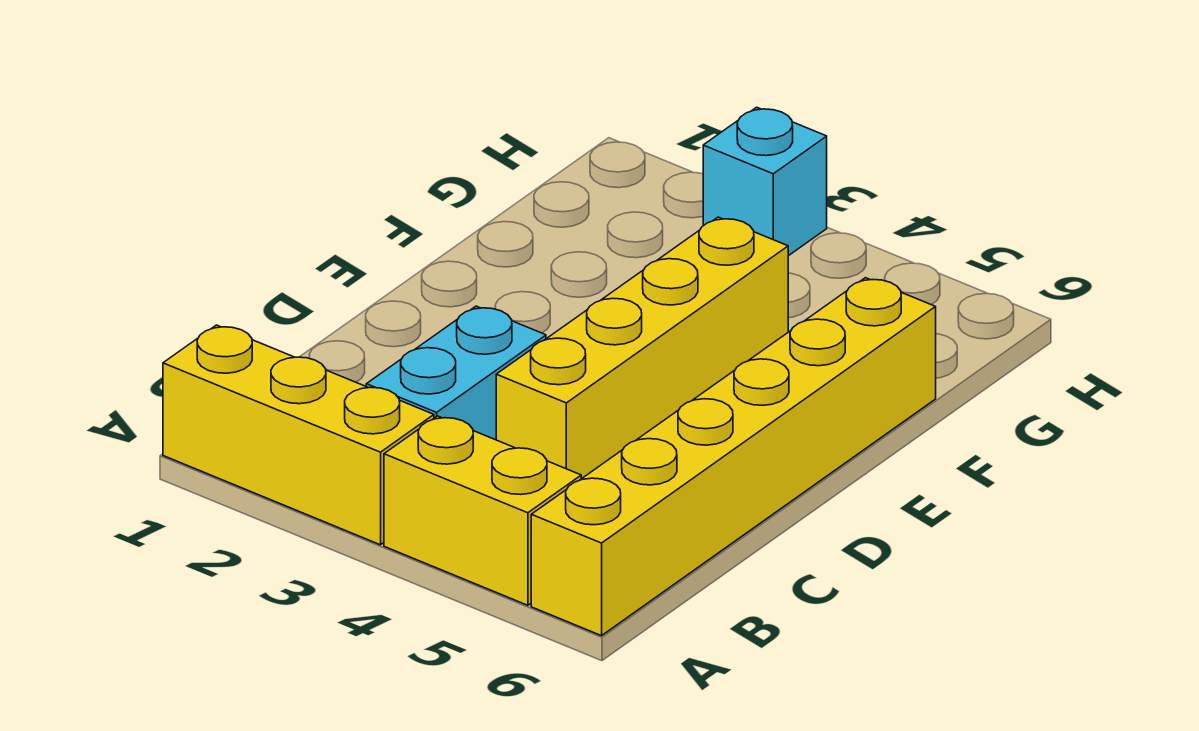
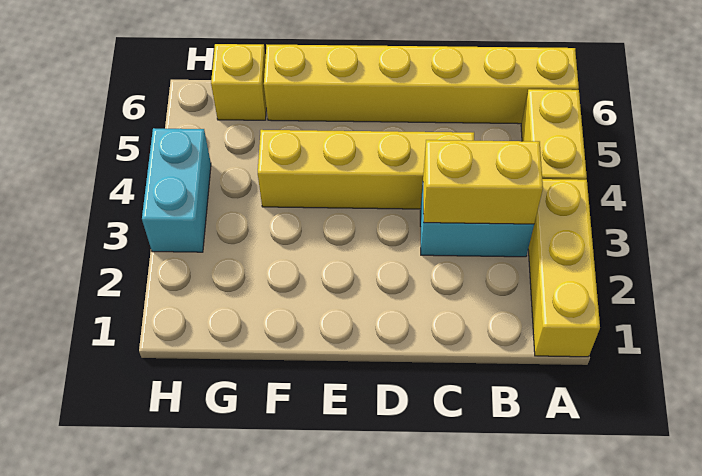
none -> yellow brick B3:C3 level 2
none -> yellow brick G6 level 1
cyan brick H3 level 1 -> cyan brick H3:H4 level 1

